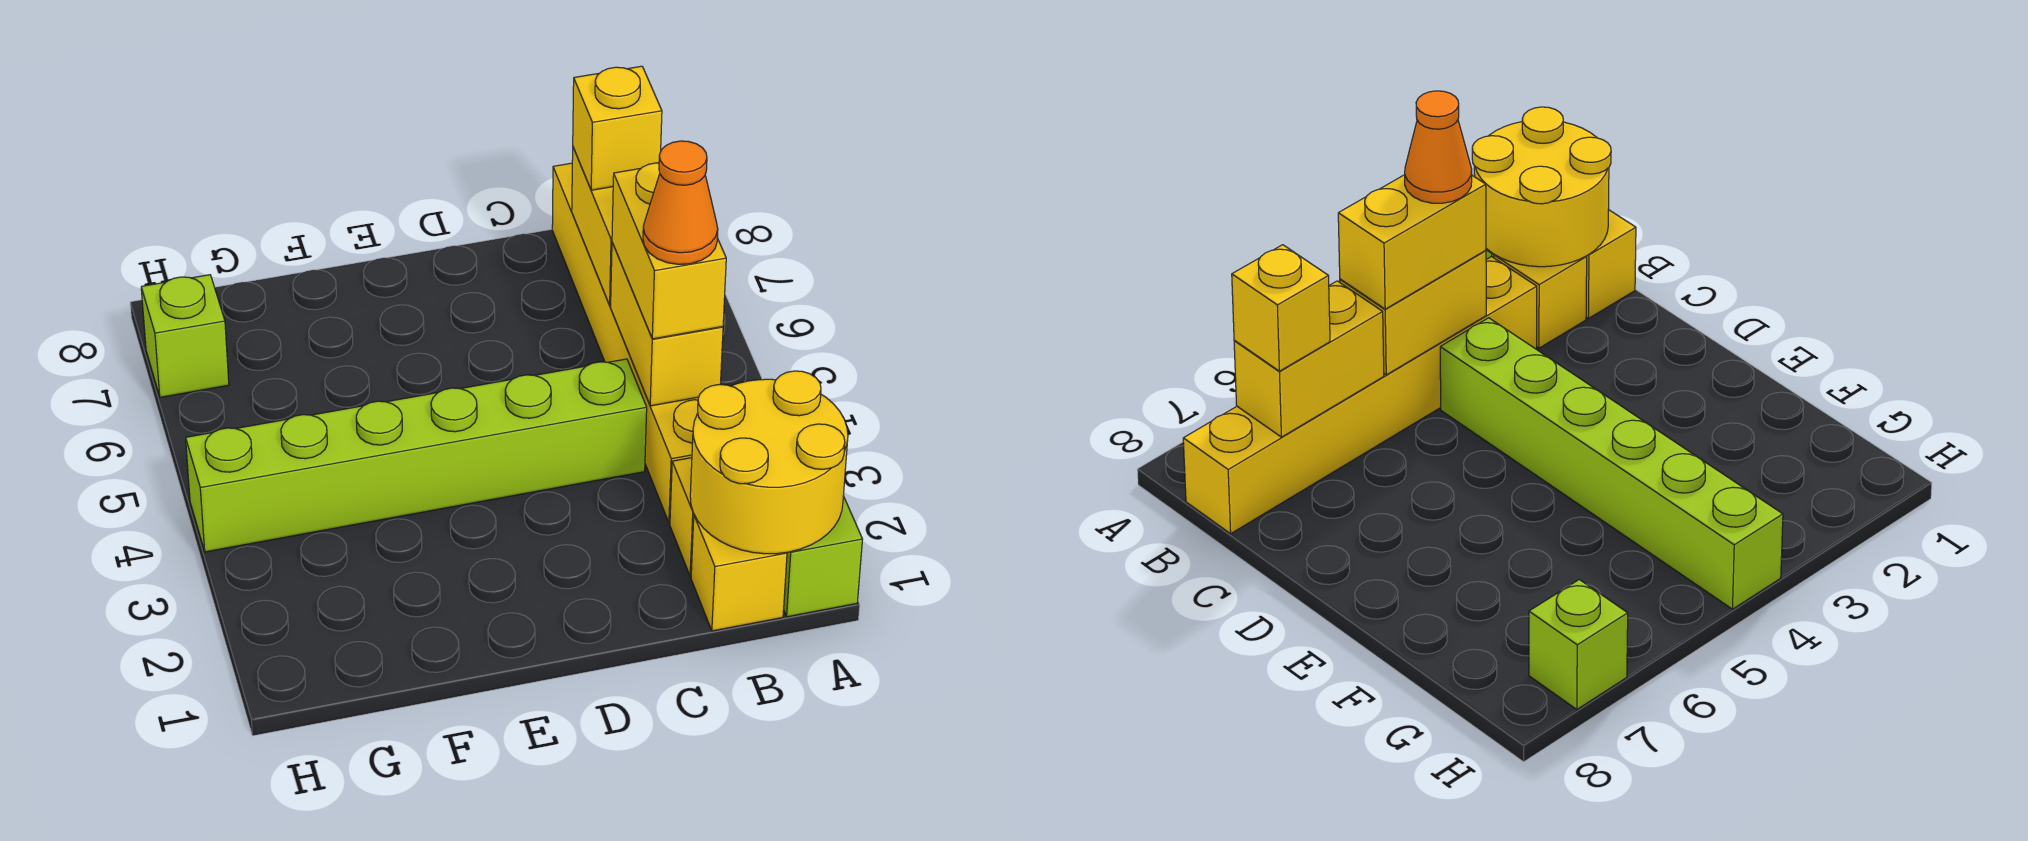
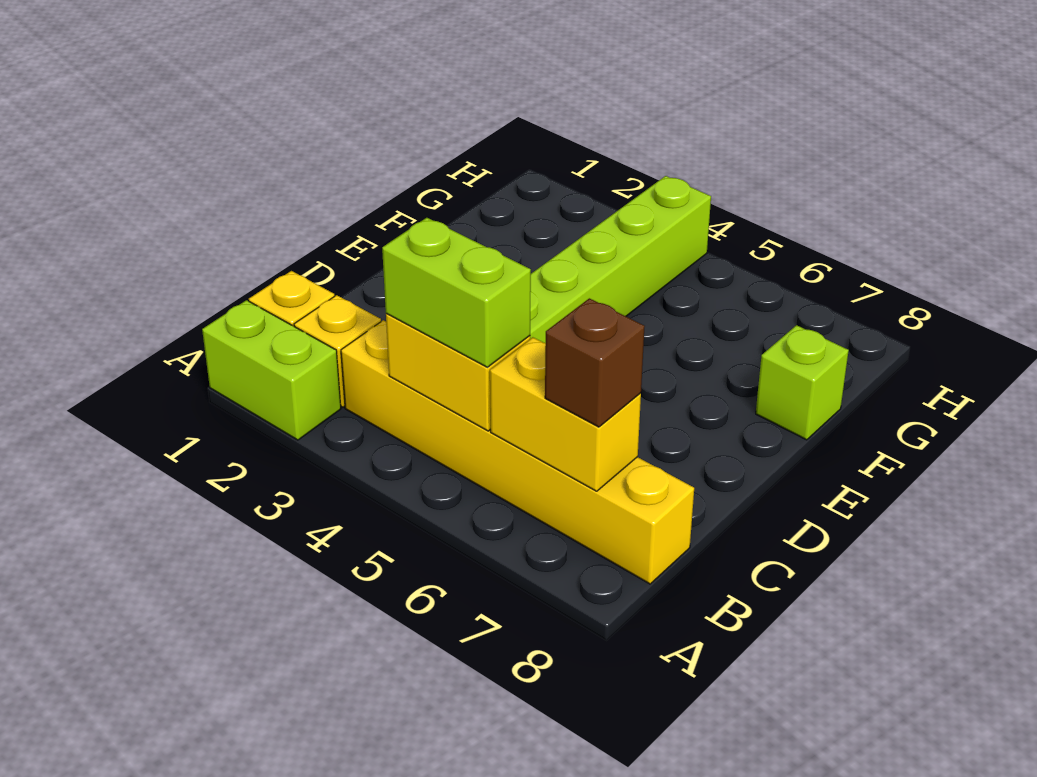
yellow round brick A1:B2 level 2 -> none
yellow brick B4:B5 level 3 -> lime brick B4:B5 level 3
orange cone B4 level 4 -> none
yellow brick B7 level 3 -> brown brick B7 level 3
lime brick H7 level 1 -> lime brick F8 level 1

